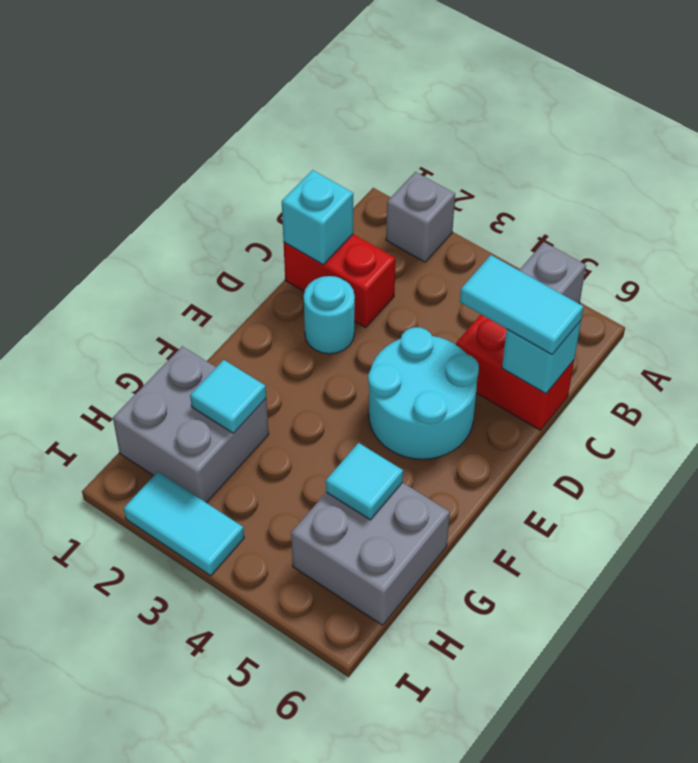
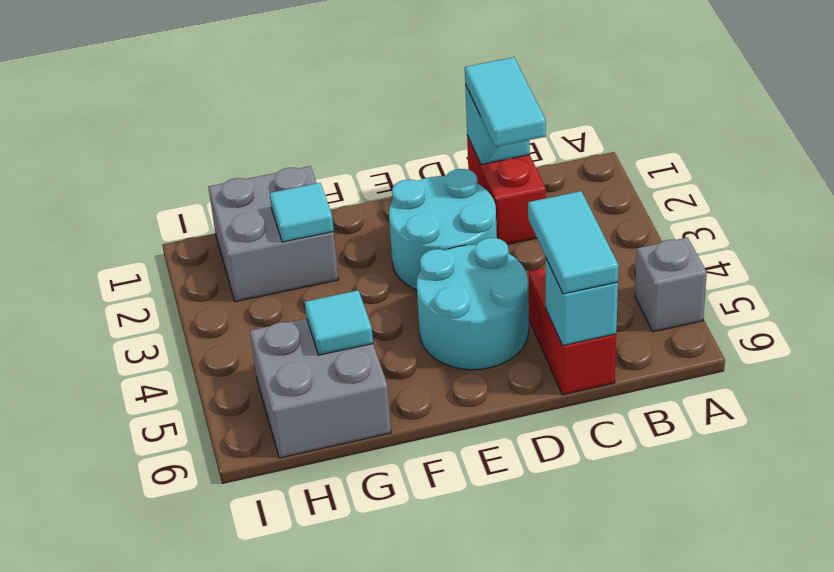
grey brick A2 level 1 -> none
cyan round brick D2 level 1 -> cyan round brick D2:E3 level 1
cyan tile I2:I3 level 1 -> cyan tile C1:C2 level 3

